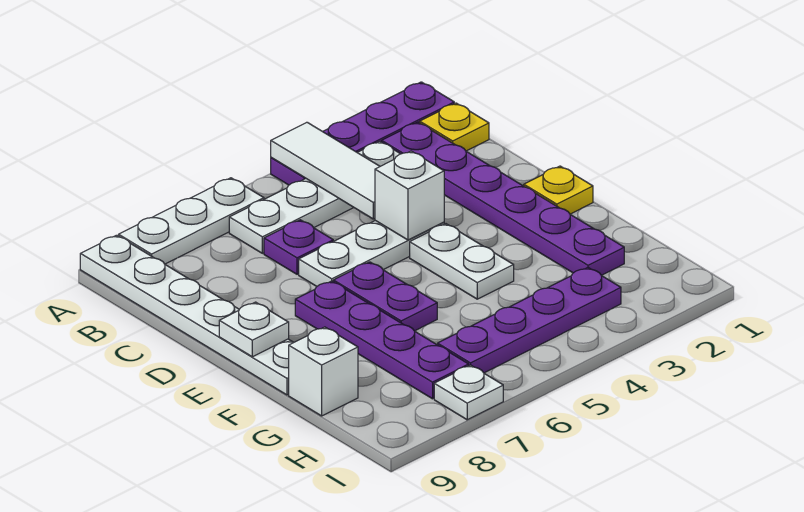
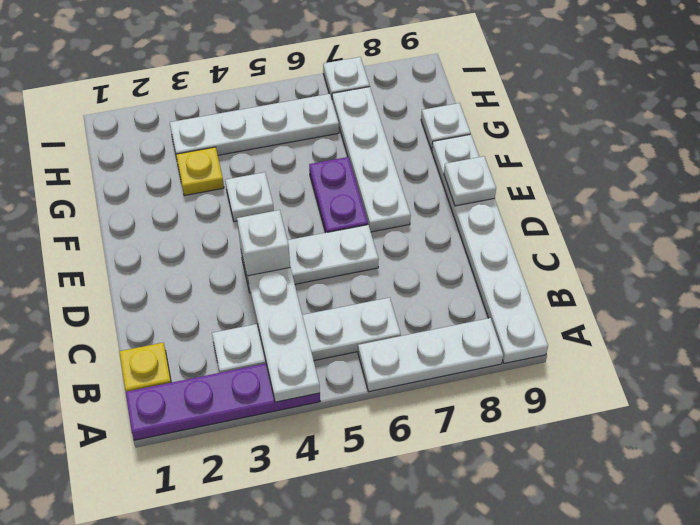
white tile A4:C4 level 2 -> white plate A4:C4 level 2
purple plate B2:G2 level 1 -> none
purple plate C6 level 1 -> none
yellow plate E1 level 1 -> yellow plate G3 level 1
white plate E4:F4 level 1 -> white plate F4 level 1
purple plate E7:H7 level 1 -> white plate E7:H7 level 1
white brick G9 level 1 -> white plate G9 level 1
purple plate H3:H6 level 1 -> white plate H3:H6 level 1

